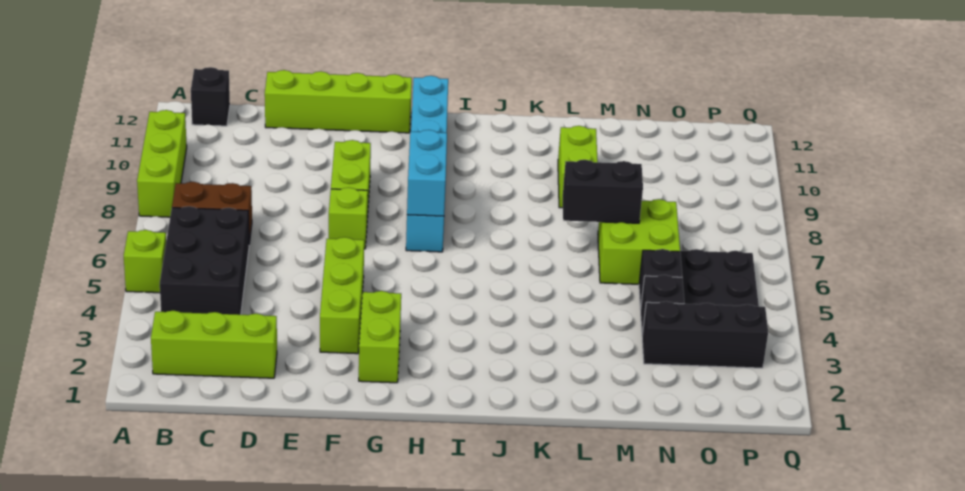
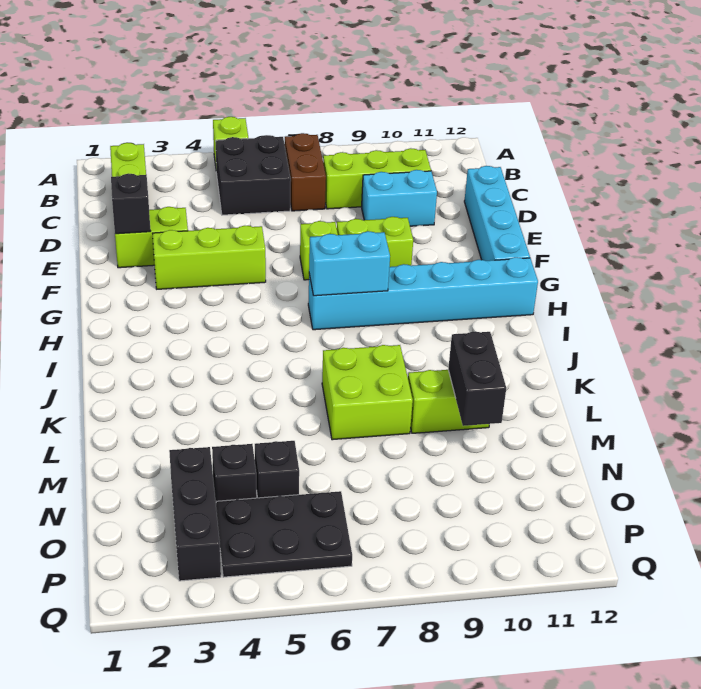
lime brick A8:A10 level 1 -> lime brick C8:C10 level 1
black brick B4:C6 level 1 -> black brick B5:C6 level 1
black brick B12 level 1 -> black brick E2 level 2
none -> cyan brick D9:D10 level 1
lime brick D12:G12 level 1 -> cyan brick D12:G12 level 1
lime brick G2:G3 level 1 -> lime brick E2:E3 level 1
black brick L7:M7 level 2 -> black brick L10:M10 level 2
lime brick M6:N7 level 1 -> lime brick K7:L8 level 1

